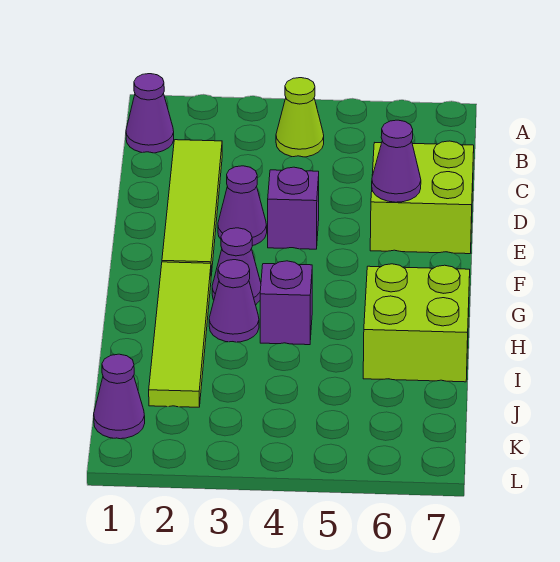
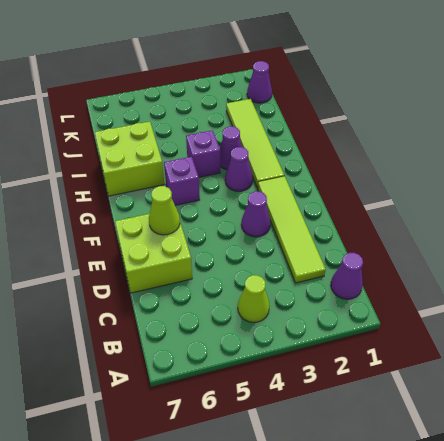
purple brick E4 level 1 -> purple brick G5 level 1
purple cone E6 level 2 -> lime cone E6 level 2

